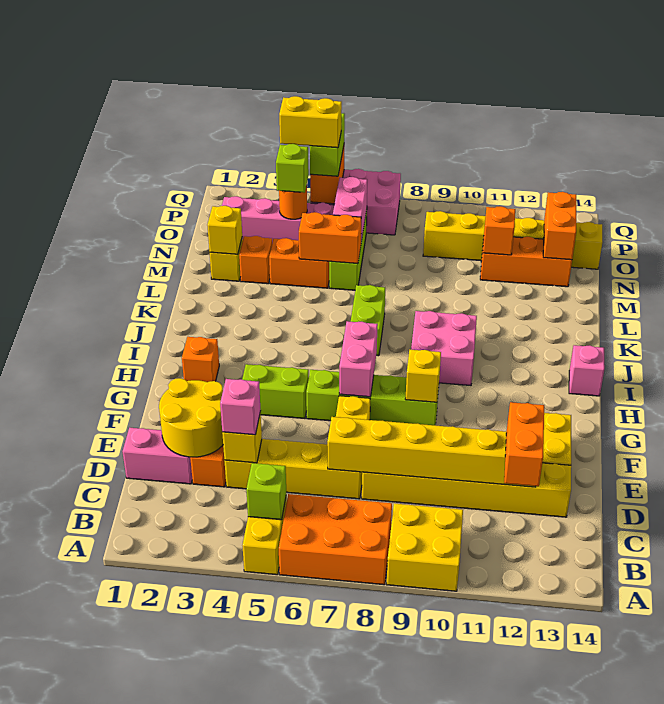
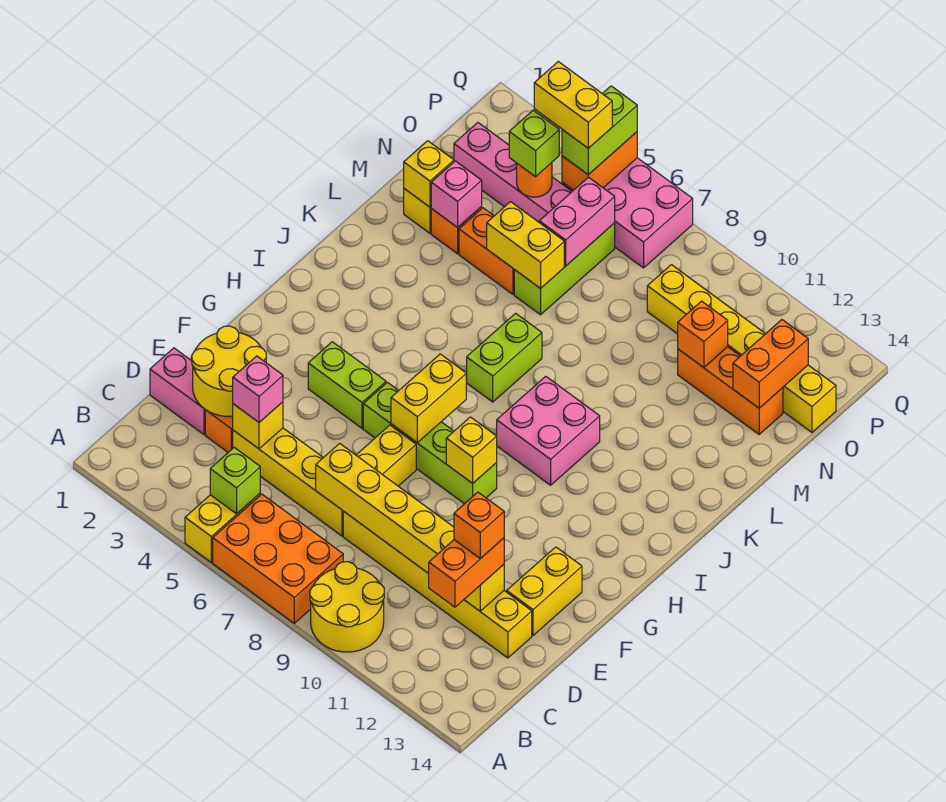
yellow brick A9:B10 level 1 -> yellow round brick A9:B10 level 1
pink brick G7:H7 level 2 -> yellow brick G7:H7 level 2
orange brick H2 level 1 -> orange brick D12 level 4
pink brick I14 level 1 -> pink brick M3 level 2
orange brick M5:M6 level 2 -> yellow brick M5:M6 level 2

